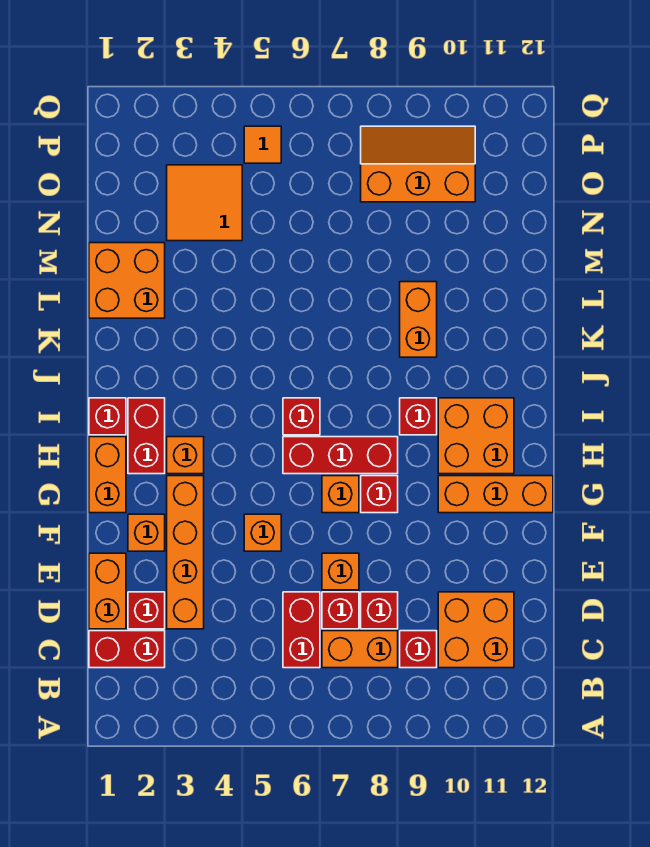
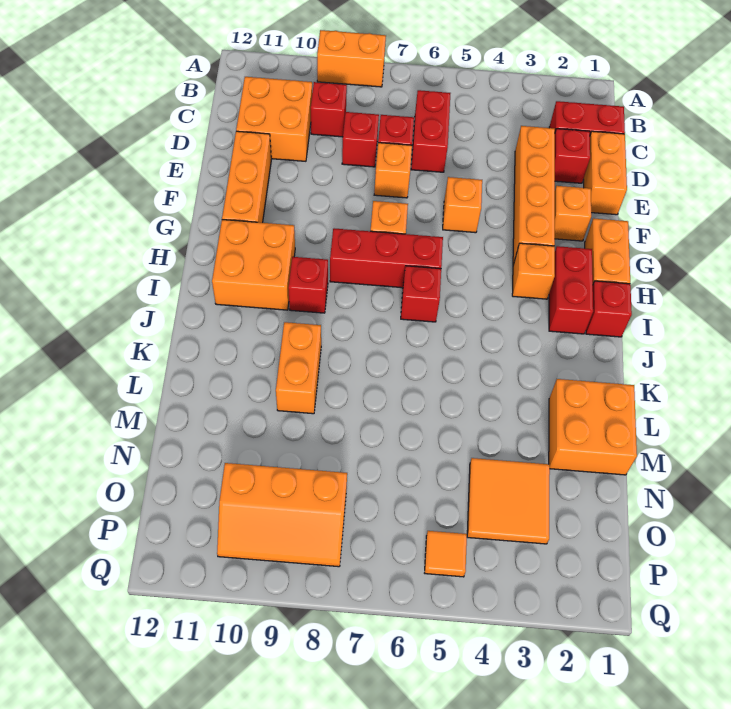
orange brick C7:C8 level 1 -> orange brick A8:A9 level 1
red brick G8 level 1 -> none
orange brick G10:G12 level 1 -> orange brick E11:G11 level 1

